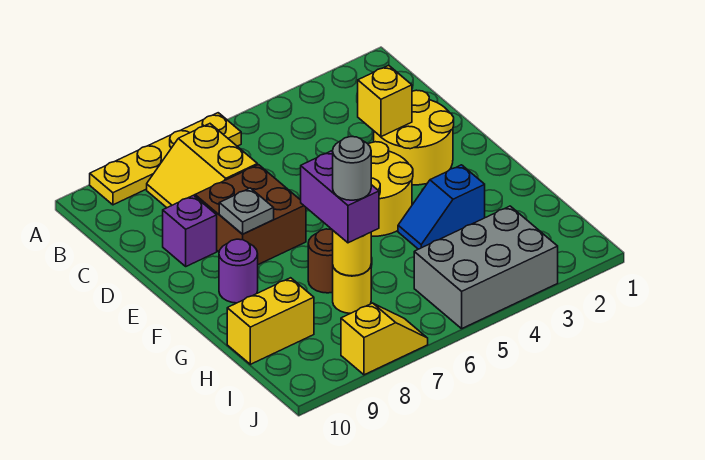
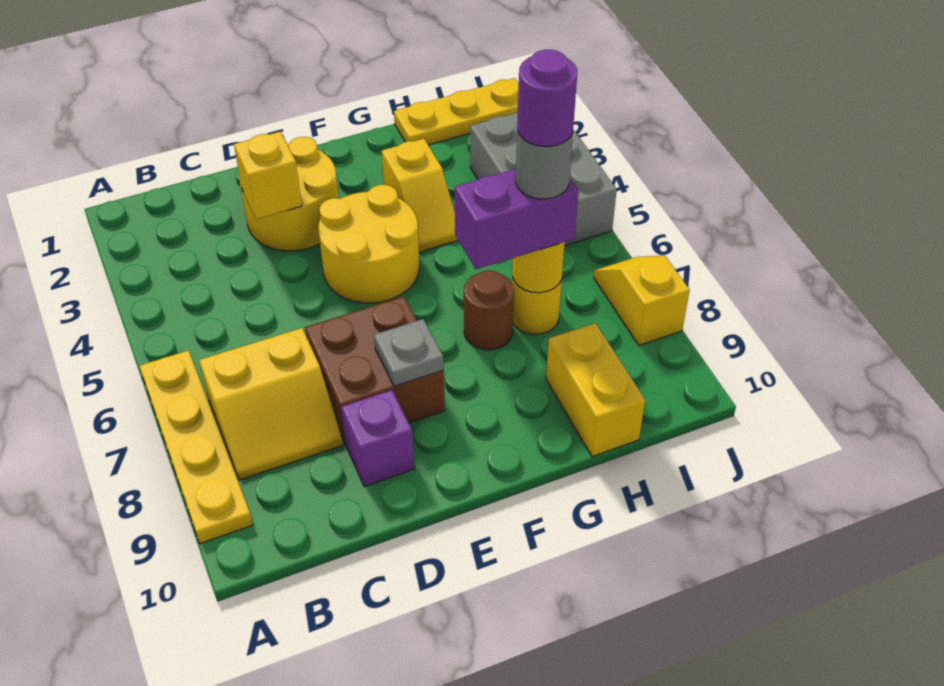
purple round brick F9 level 1 -> purple round brick H7 level 5
blue slope G3:G4 level 1 top 3 -> yellow slope G3:G4 level 1 top 3
none -> yellow plate H1:J1 level 1

